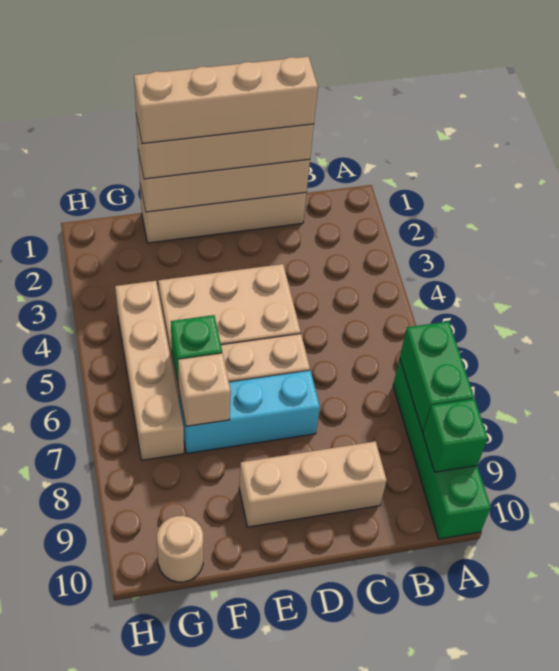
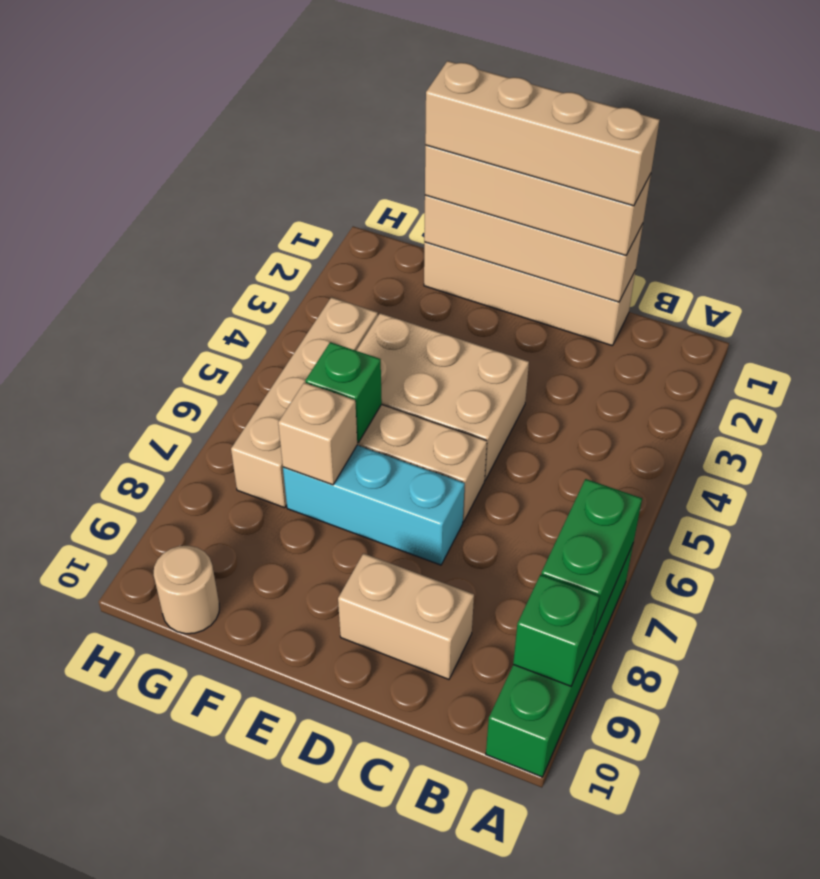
tan brick C9:E9 level 1 -> tan brick C9:D9 level 1

